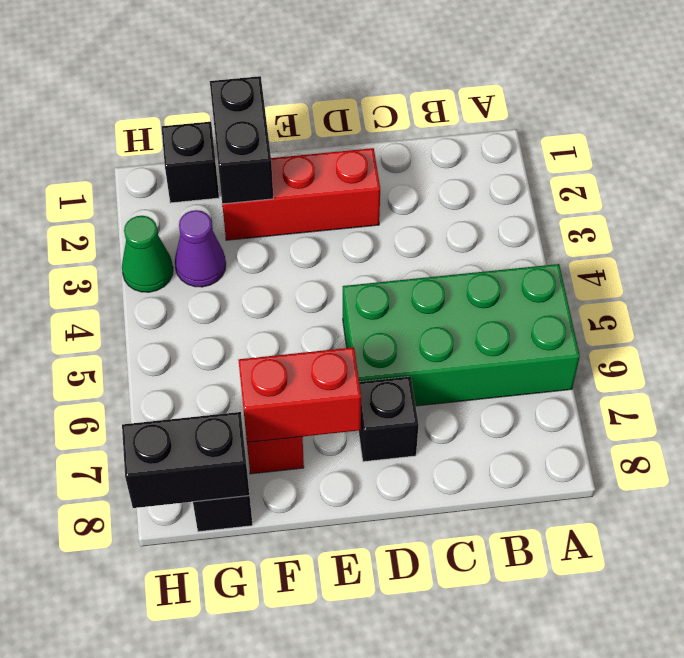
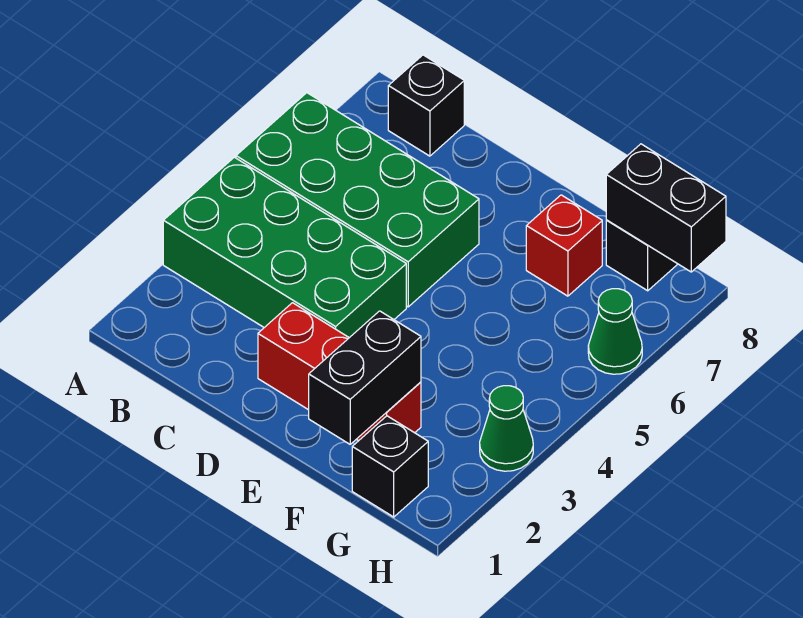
none -> green brick A3:D4 level 1
black brick D7 level 1 -> black brick B8 level 1
red brick E7:F7 level 2 -> none
purple cone G3 level 1 -> none
none -> green cone H6 level 1

